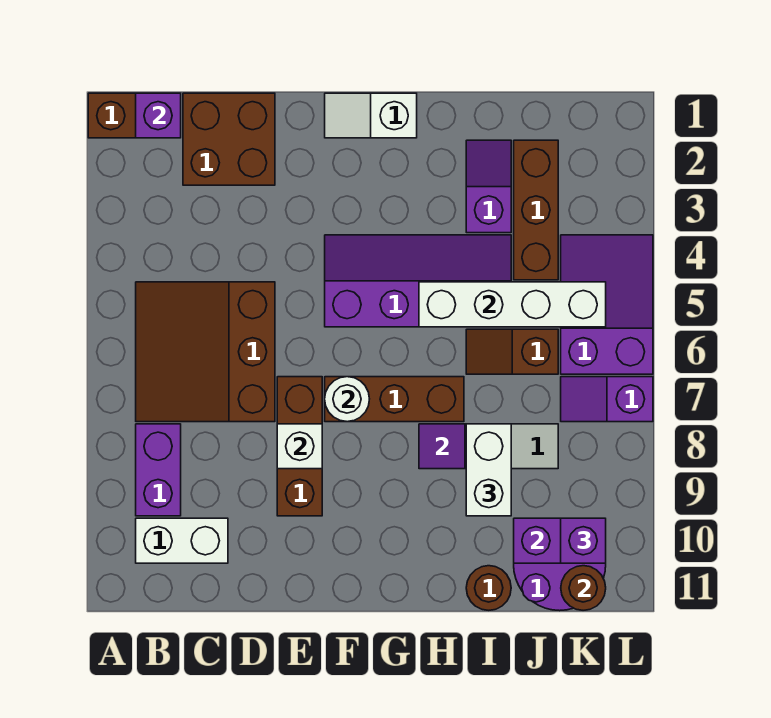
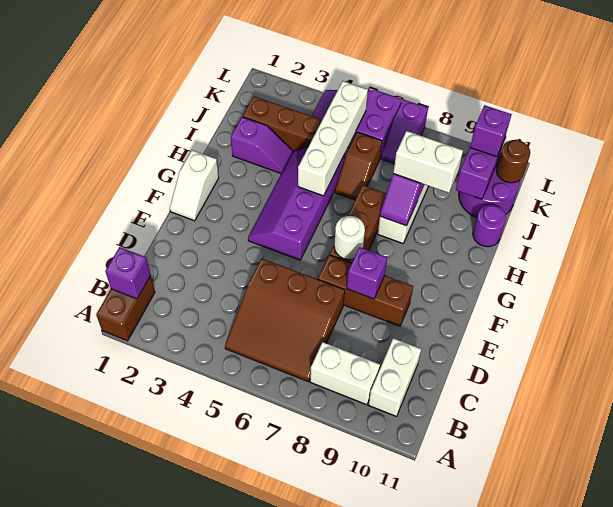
purple brick B8:B9 level 1 -> white brick B8:B9 level 1
brown brick C1:D2 level 1 -> none
white brick E8 level 2 -> purple brick E8 level 2
purple slope I2:I3 level 1 top 3 -> purple slope I2:I3 level 1 top 2
brown round brick I11 level 1 -> purple round brick I11 level 1

